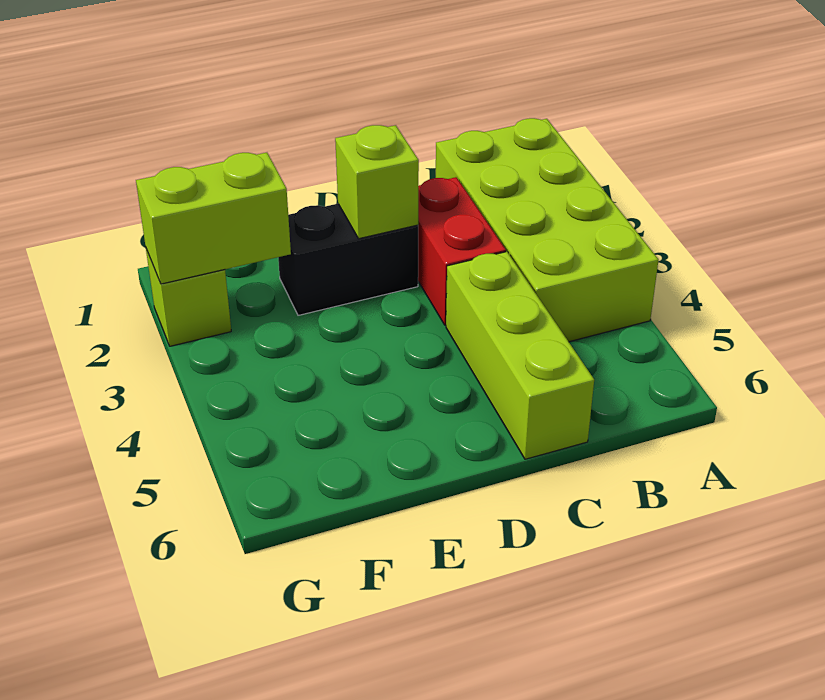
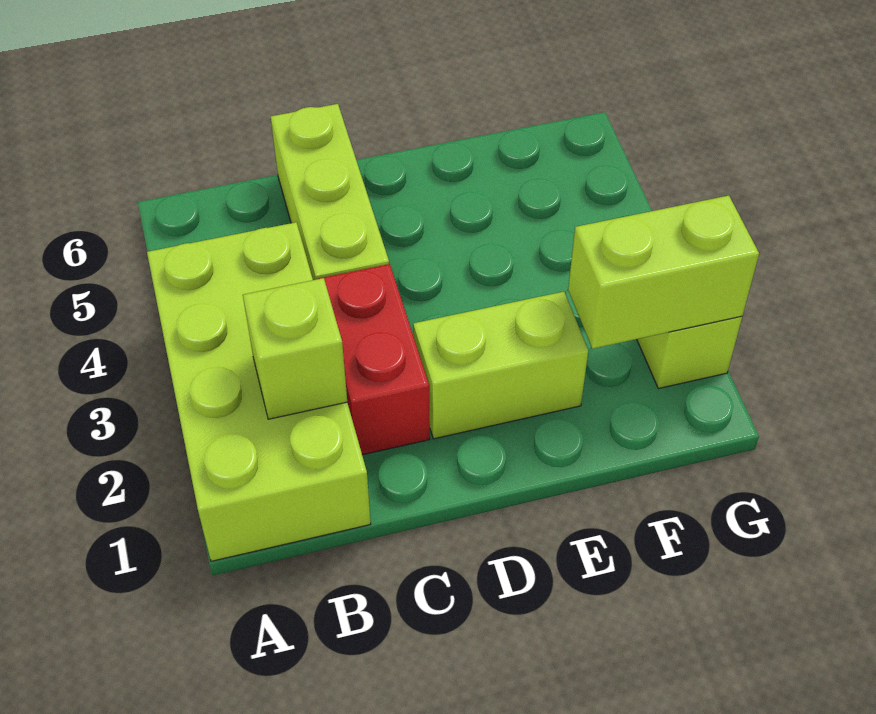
black brick D2:E2 level 1 -> lime brick D2:E2 level 1
lime brick D2 level 2 -> lime brick B2 level 2

